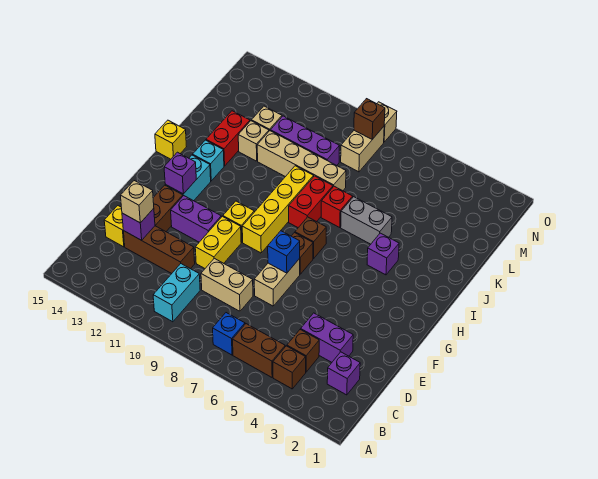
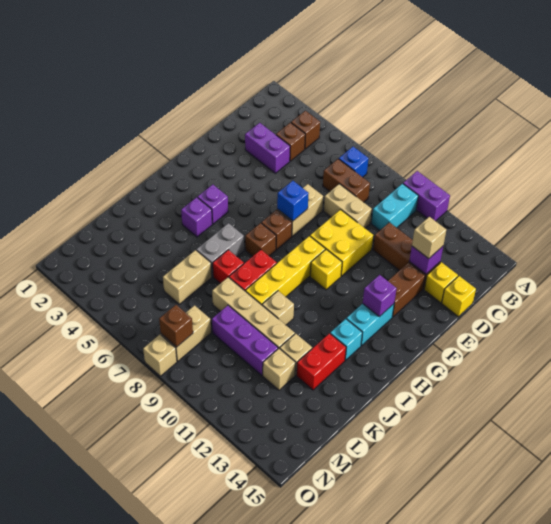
brown brick B5:B6 level 1 -> brown brick C7:C8 level 1
purple brick C2 level 1 -> purple brick H4 level 1
yellow brick E10:F10 level 1 -> yellow brick E9:F10 level 1
purple brick F11:F12 level 1 -> purple brick A10:A11 level 1
yellow brick I15 level 1 -> yellow brick D15 level 1
grey brick J5:J6 level 1 -> grey brick I6:J6 level 1
none -> tan brick J10 level 1
none -> tan brick K6:L6 level 1

